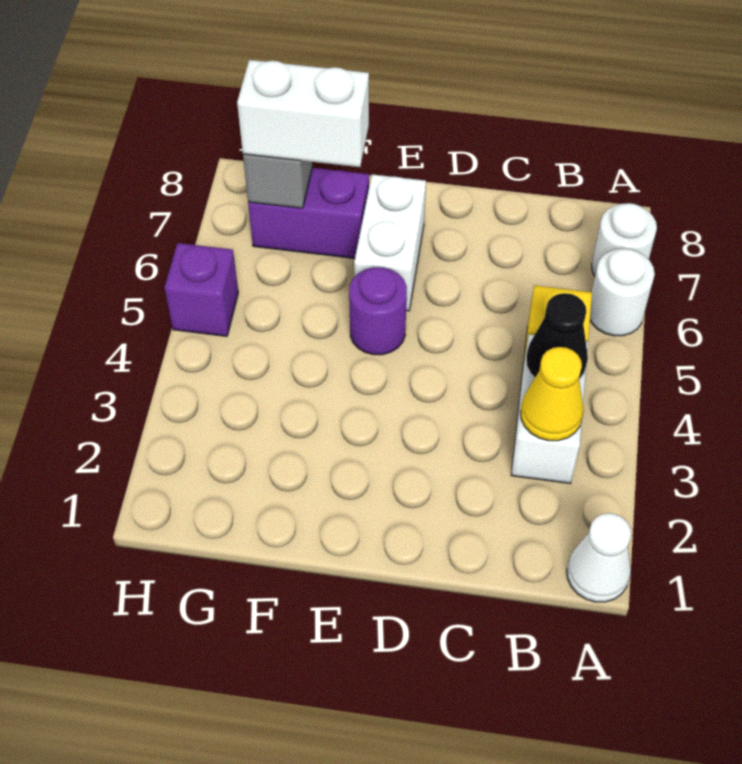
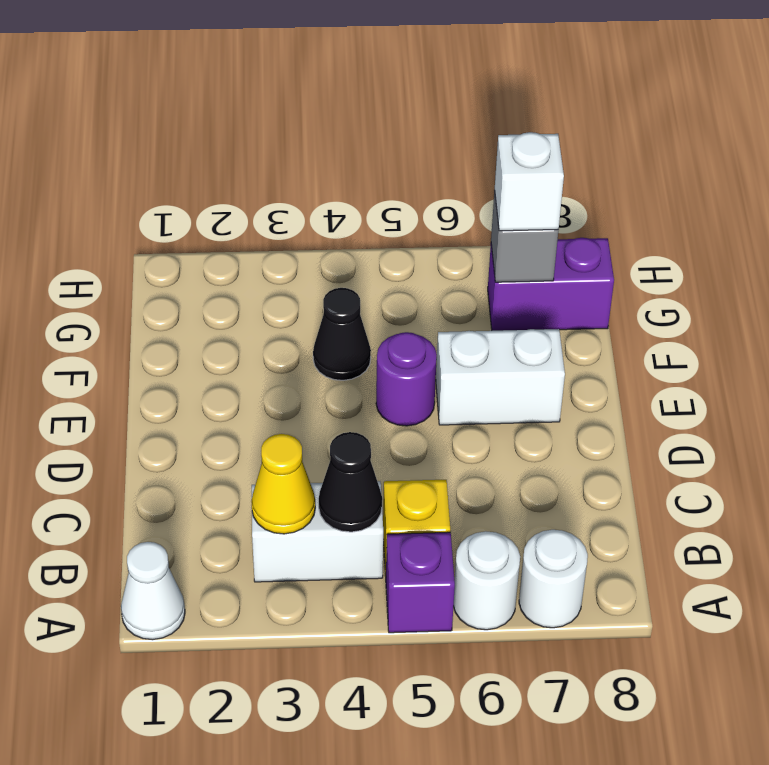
none -> black cone F4 level 1
purple brick F7:G7 level 1 -> purple brick G7:G8 level 1
white brick F7:G7 level 3 -> white brick G7 level 3
purple brick H5 level 1 -> purple brick A5 level 1

